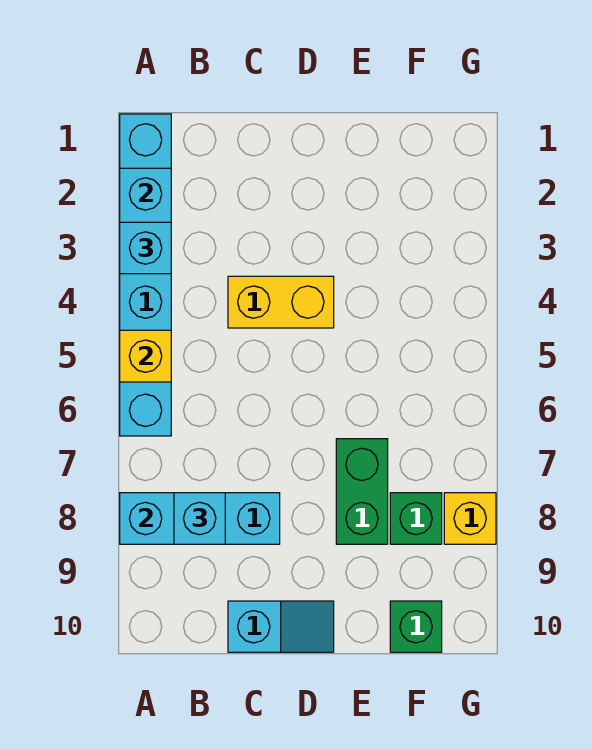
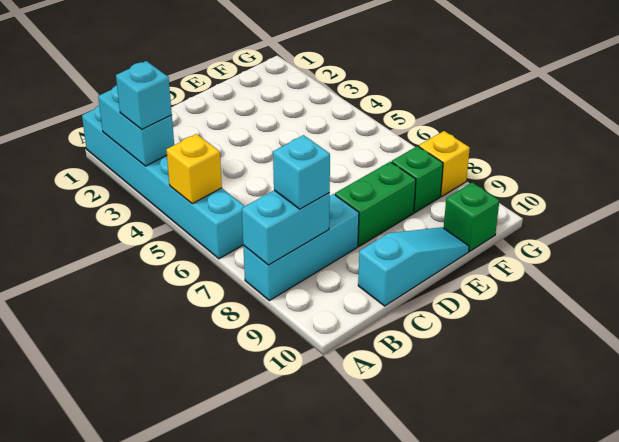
yellow brick C4:D4 level 1 -> none
cyan slope C10:D10 level 1 top C -> cyan slope C10:E10 level 1 top C
green brick E7:E8 level 1 -> green brick D8:E8 level 1

